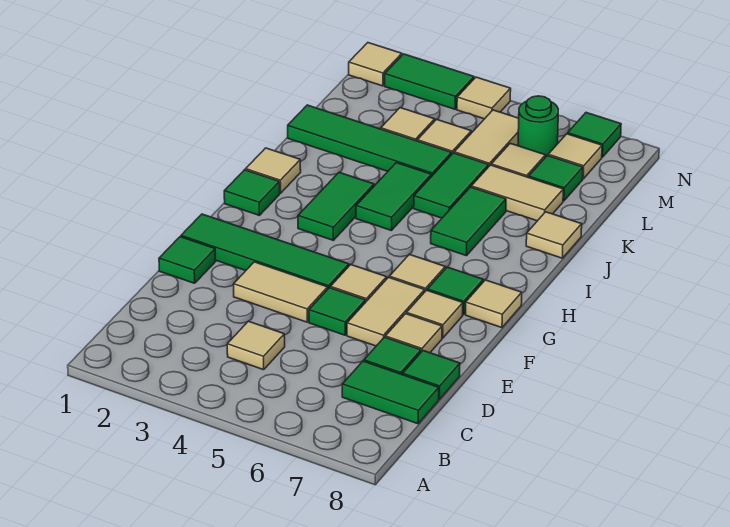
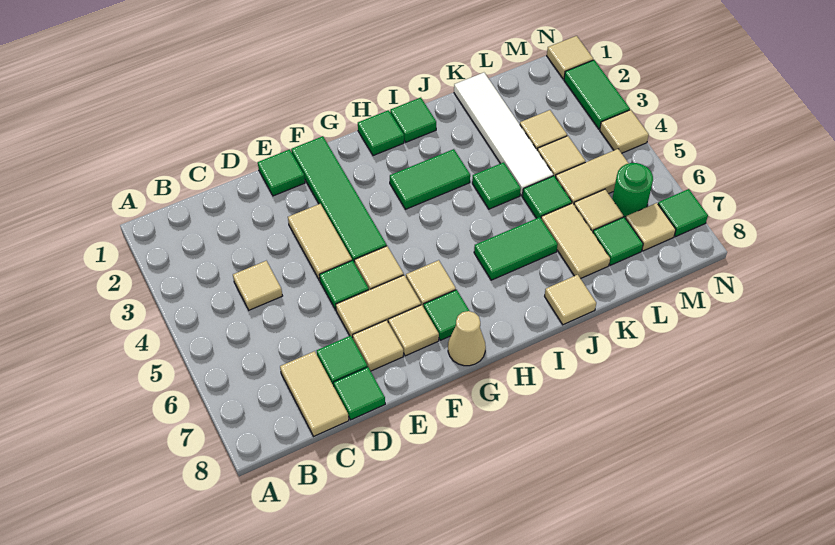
green tile C7:C8 level 1 -> tan tile C7:C8 level 1
tan tile G8 level 1 -> tan cone G8 level 1
tan tile I1 level 1 -> green tile I1 level 1
green tile I4:J4 level 1 -> green tile J4 level 1
green tile J5:K5 level 1 -> green tile K5 level 1
green tile K1:K4 level 1 -> white tile K1:K4 level 1

